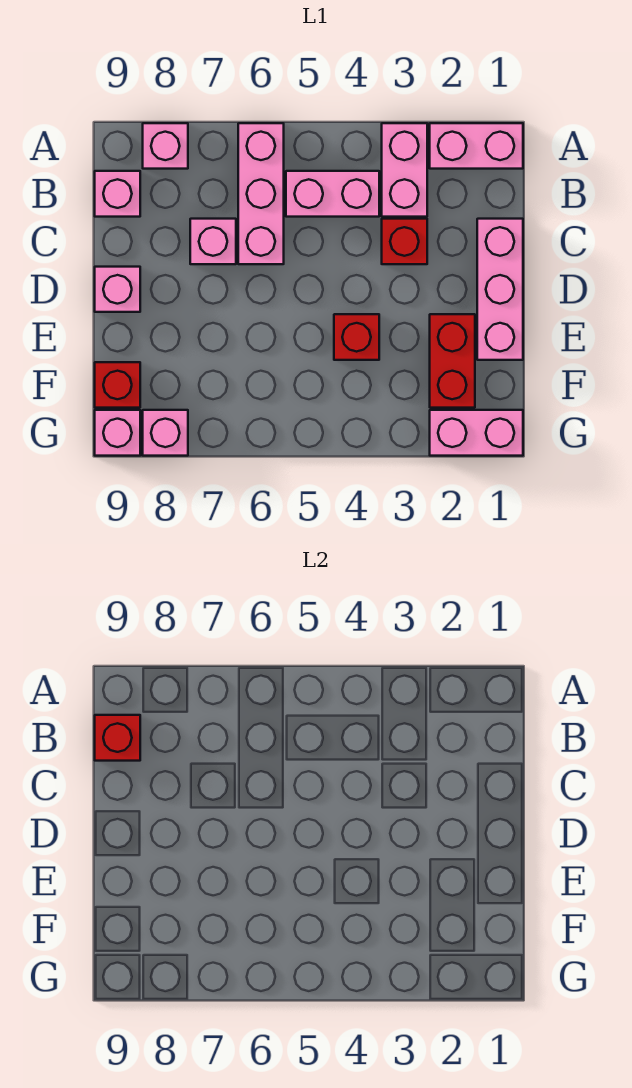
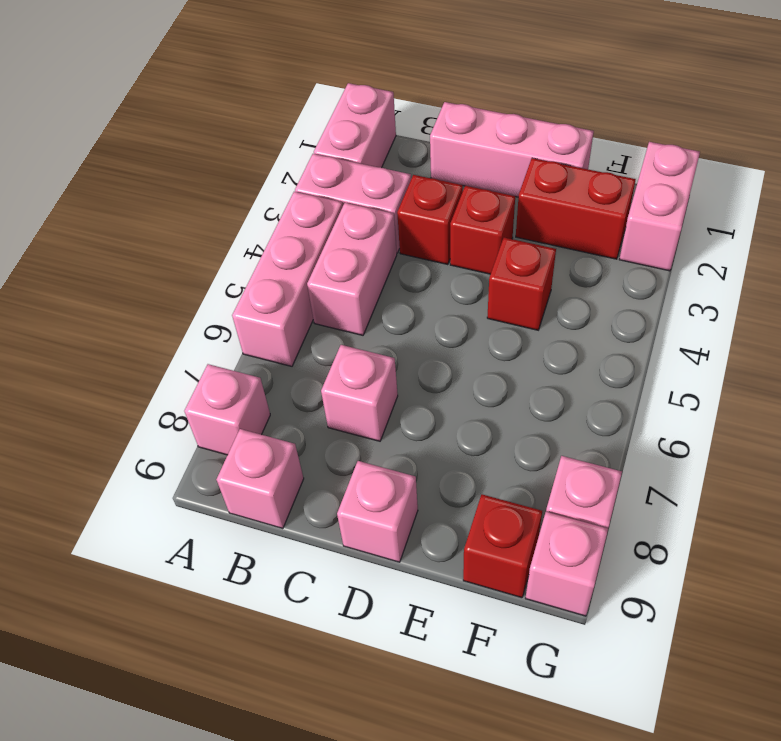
pink brick A6:C6 level 1 -> pink brick A4:A6 level 1
red brick B9 level 2 -> red brick D3 level 1

